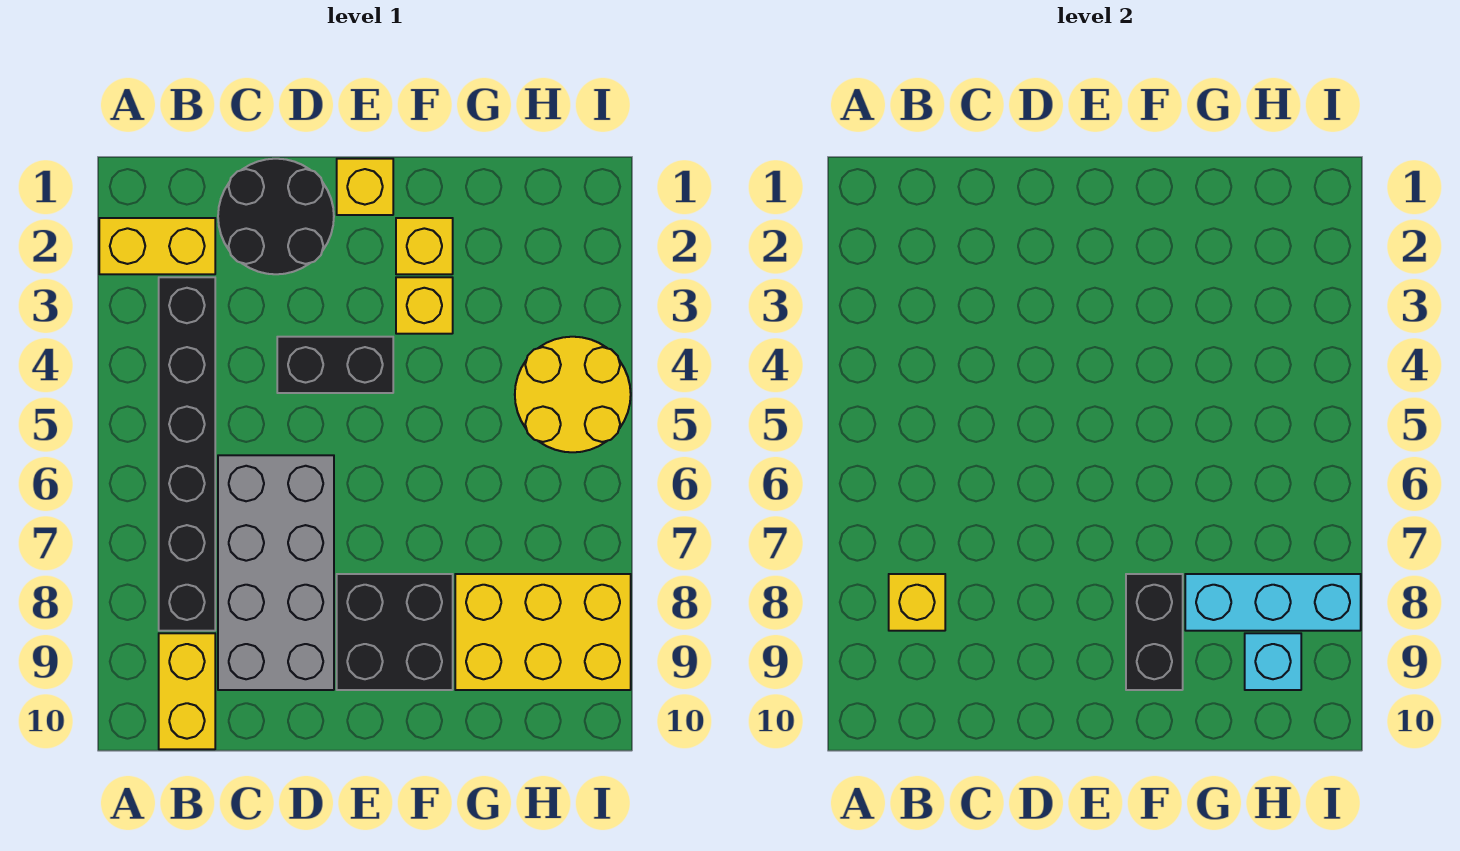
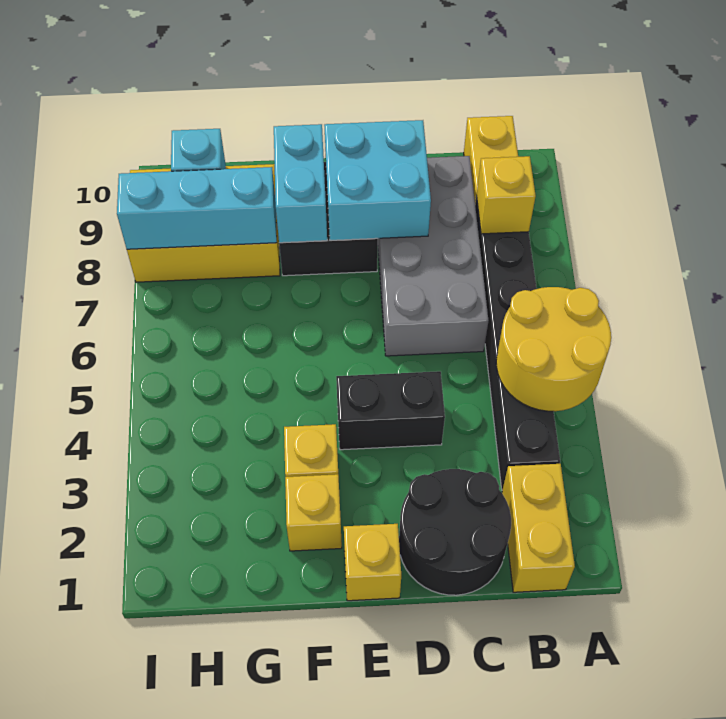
yellow brick A2:B2 level 1 -> yellow brick B1:B2 level 1
none -> cyan brick D8:E9 level 2
black brick F8:F9 level 2 -> cyan brick F8:F9 level 2
yellow round brick H4:I5 level 1 -> yellow round brick A4:B5 level 2

